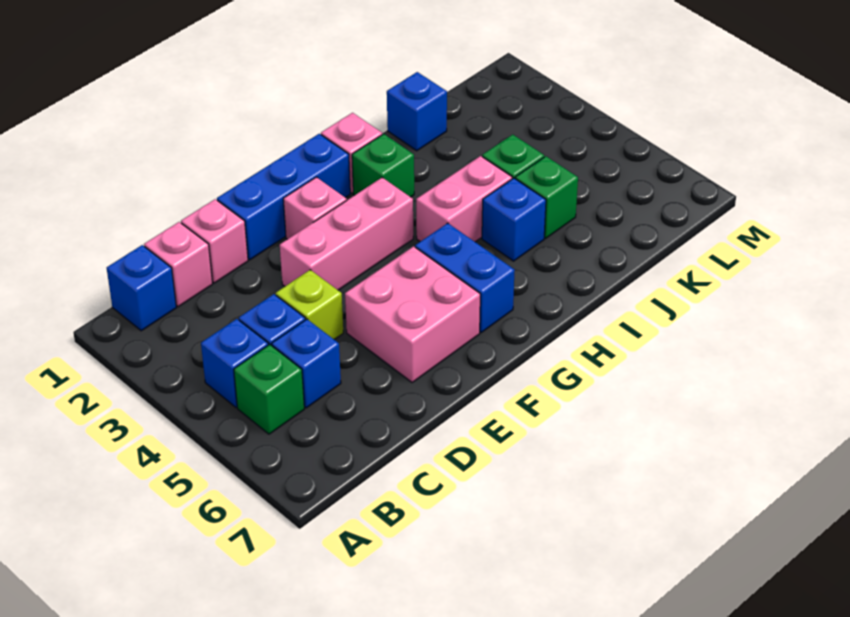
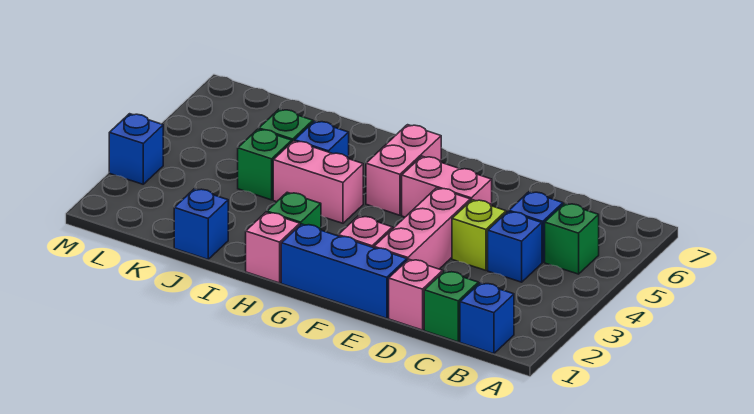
blue brick B4 level 1 -> blue brick M3 level 1
pink brick C1 level 1 -> green brick C1 level 1
pink brick E3:G3 level 1 -> pink brick E2:E4 level 1
pink brick E5:F6 level 1 -> pink brick E5:F5 level 1
blue brick G5:G6 level 1 -> pink brick G5:G6 level 1

